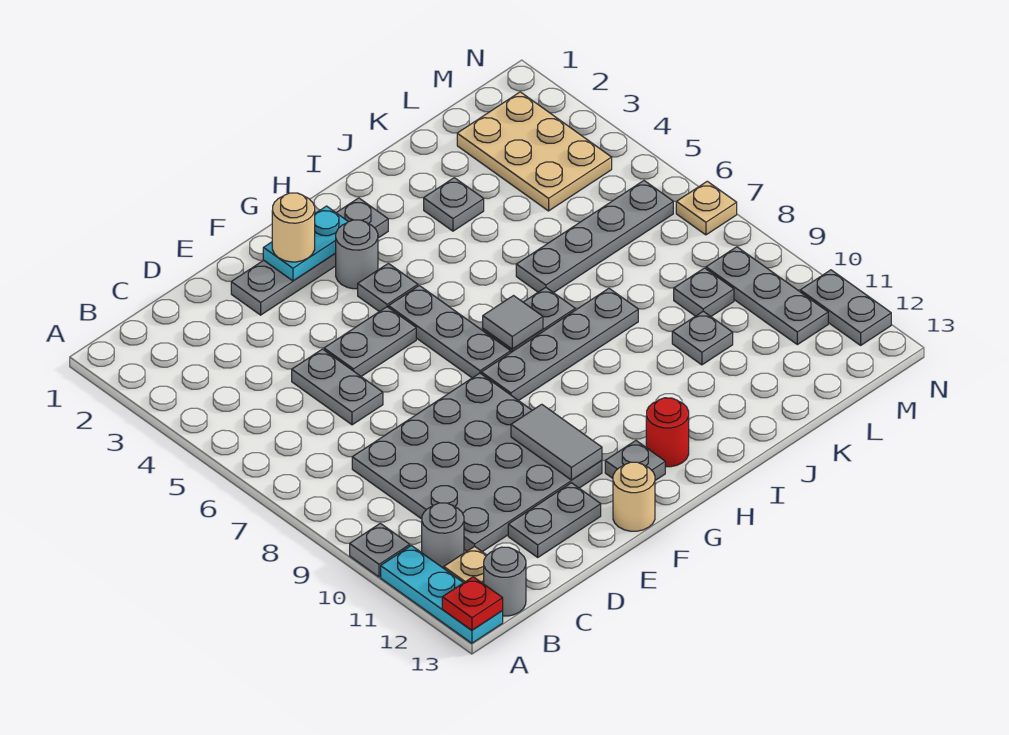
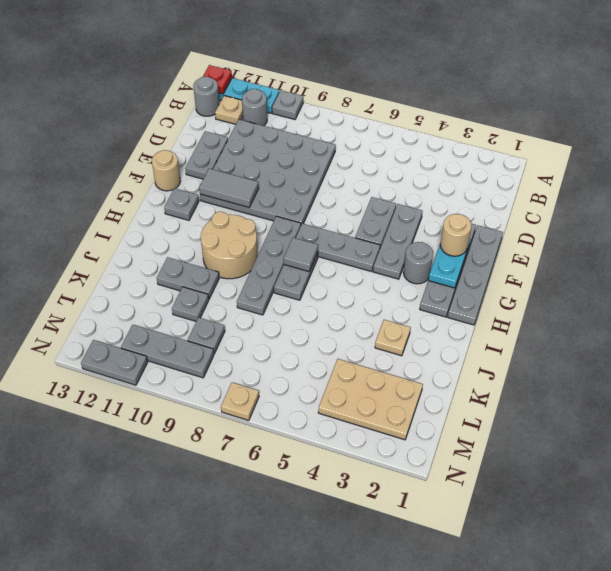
grey plate D5:D6 level 1 -> grey plate J10:J11 level 1
grey plate G4 level 1 -> grey plate E4:G4 level 1
none -> tan round brick H9:I10 level 1
red round brick H12 level 1 -> none
grey plate J3 level 1 -> tan plate J3 level 1
grey plate J6:M6 level 1 -> grey plate E1:H1 level 1

